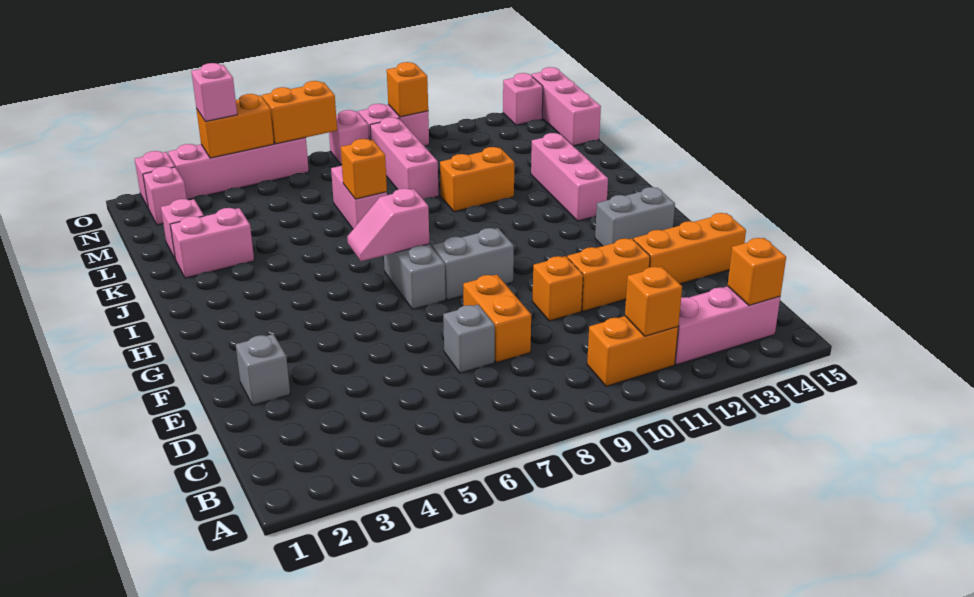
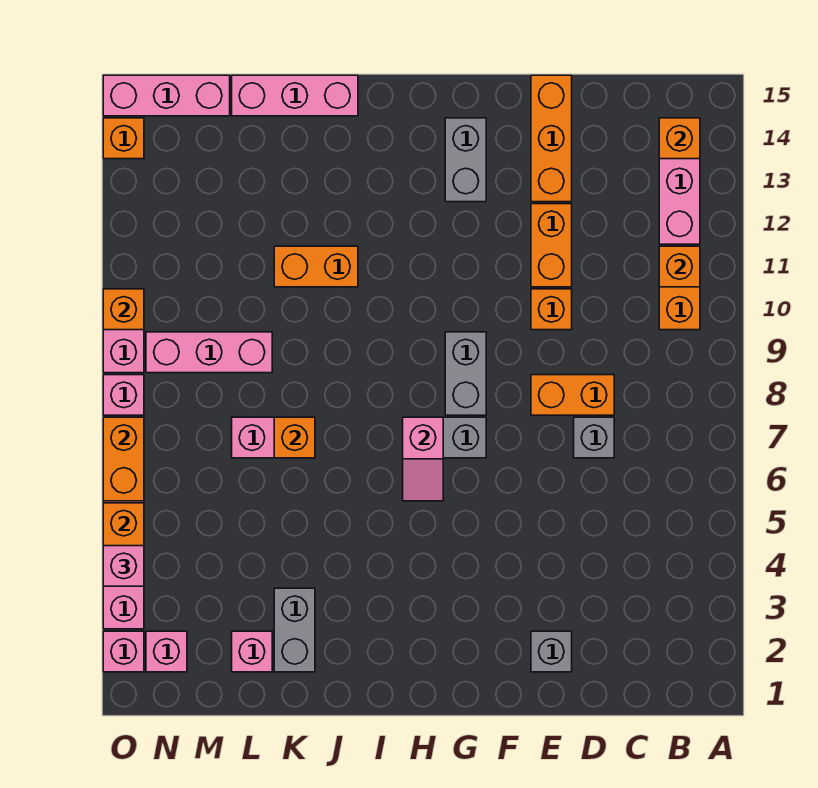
pink brick I13:K13 level 1 -> pink brick J15:L15 level 1
pink brick K2:K3 level 1 -> grey brick K2:K3 level 1
orange brick K10:K11 level 1 -> orange brick J11:K11 level 1
pink brick O14 level 1 -> orange brick O14 level 1

